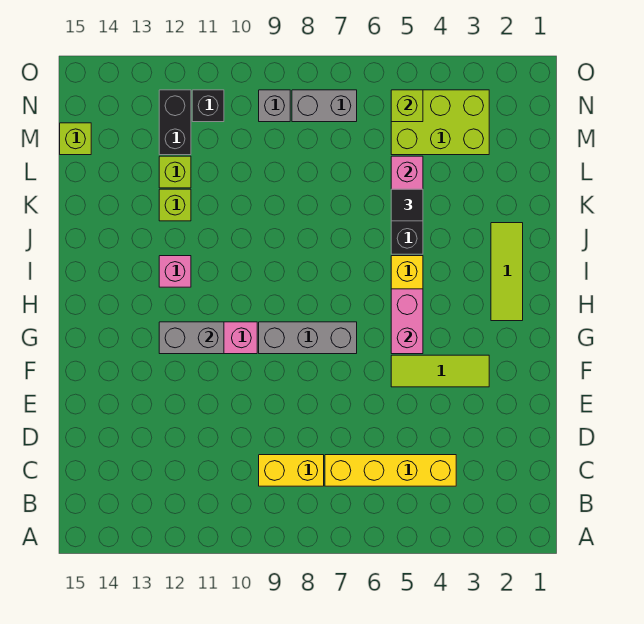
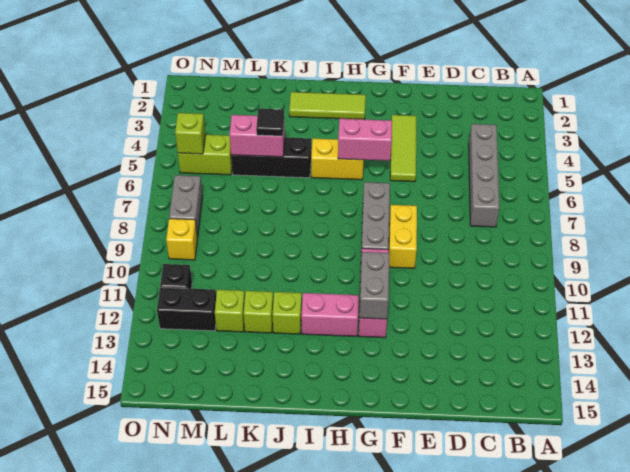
yellow brick C4:C7 level 1 -> grey brick C4:C7 level 1
yellow brick C8:C9 level 1 -> yellow brick F8:F9 level 1
pink brick I12 level 1 -> pink brick H12:I12 level 1
lime brick M3:N5 level 1 -> lime brick M5:N5 level 1
lime brick M15 level 1 -> lime brick J12 level 1
grey brick N9 level 1 -> yellow brick N9 level 1

